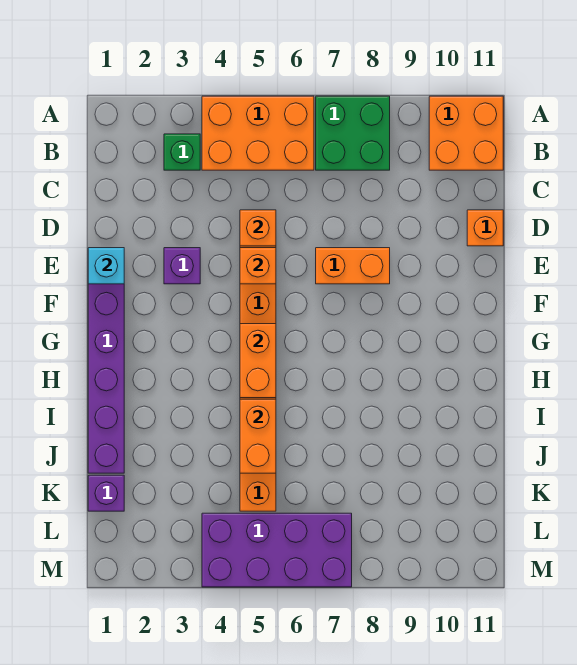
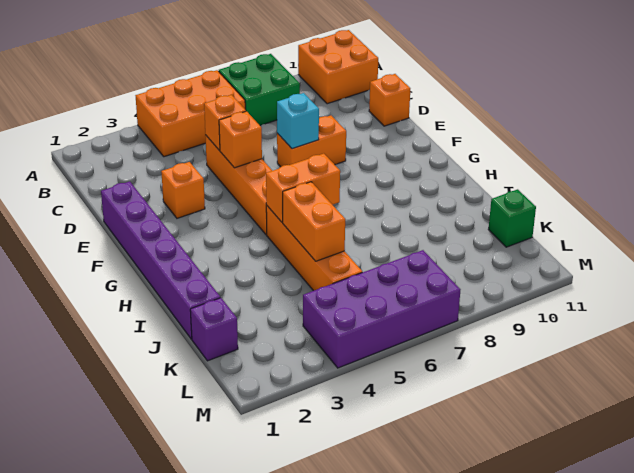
green brick B3 level 1 -> green brick K11 level 1
cyan brick E1 level 2 -> cyan brick E7 level 2
purple brick E3 level 1 -> orange brick E3 level 1
orange brick G5:H5 level 2 -> orange brick H5:H6 level 2

